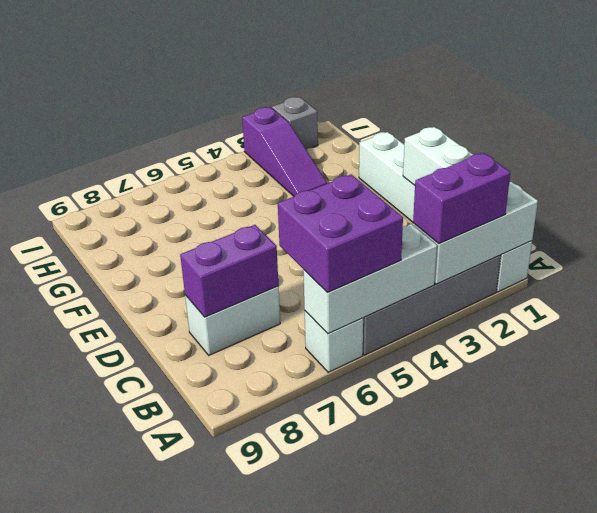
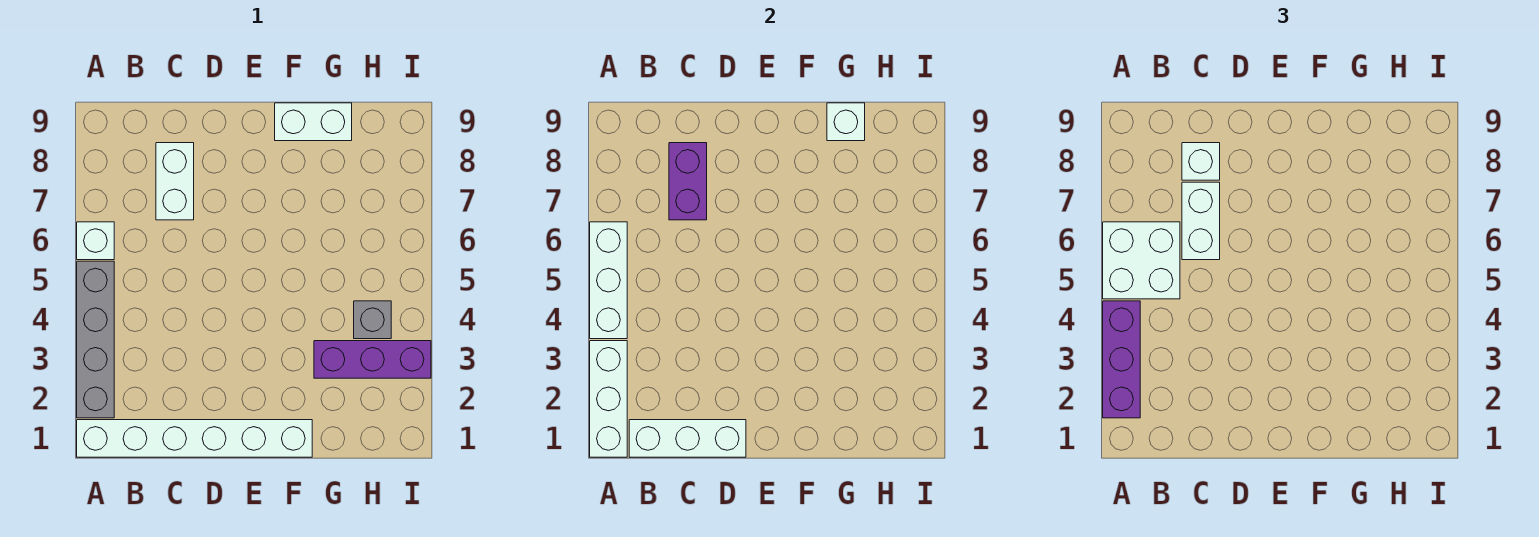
purple brick A2:A3 level 3 -> purple brick A2:A4 level 3
purple brick A5:B6 level 3 -> white brick A5:B6 level 3
none -> white brick C6:C7 level 3
none -> white brick C8 level 3
none -> white brick F9:G9 level 1
purple slope G3:I3 level 1 top I -> purple brick G3:I3 level 1
none -> white brick G9 level 2
grey brick I2 level 1 -> grey brick H4 level 1

